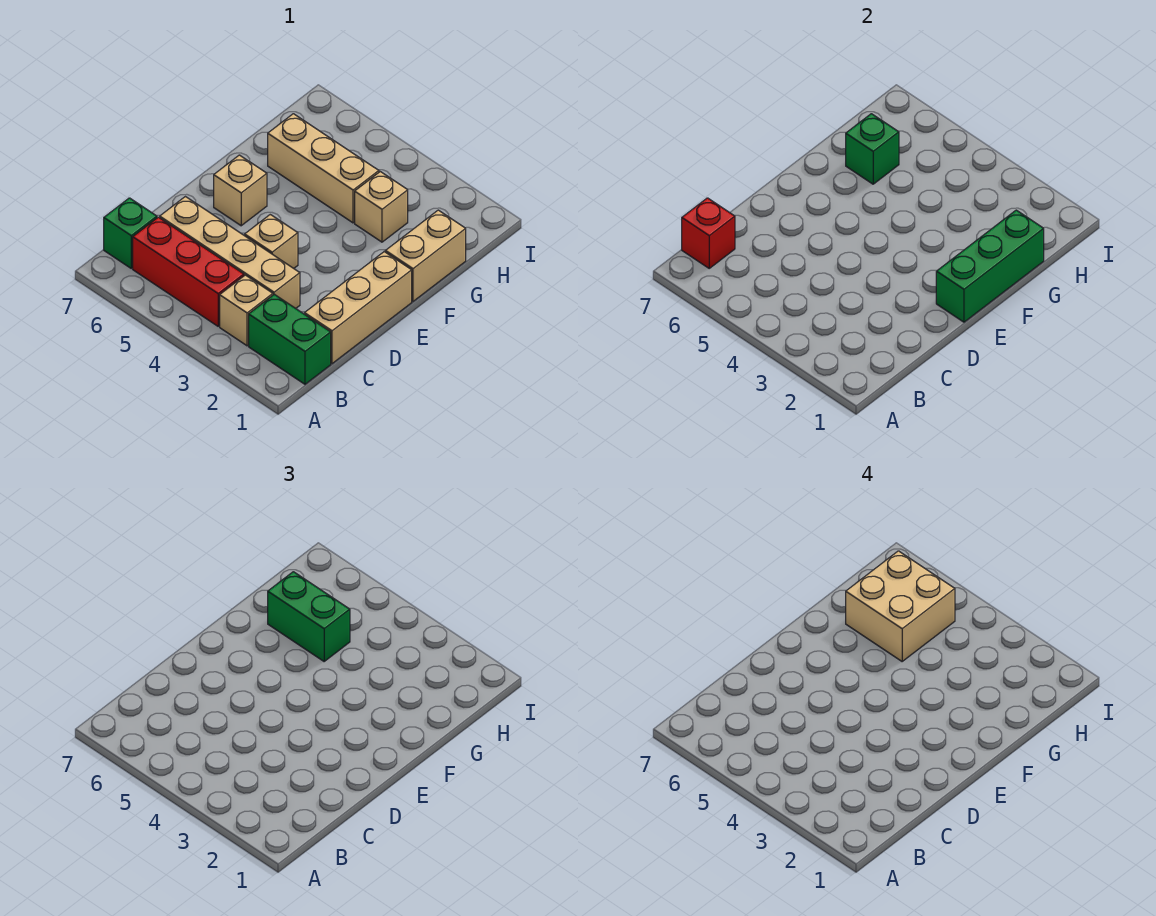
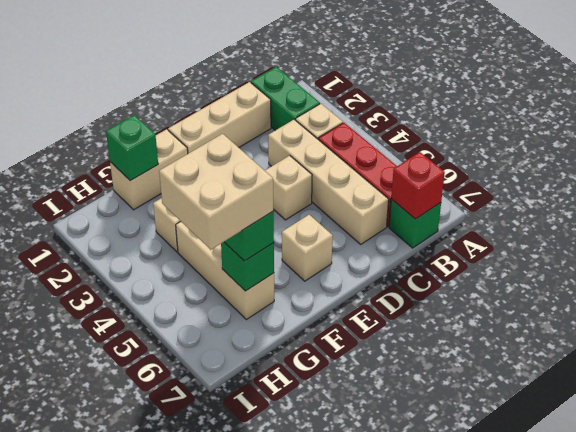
green brick E1:G1 level 2 -> green brick G1 level 2

